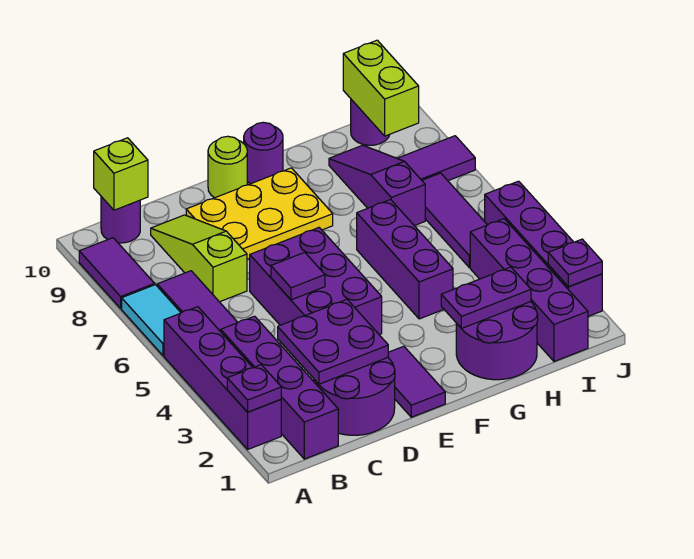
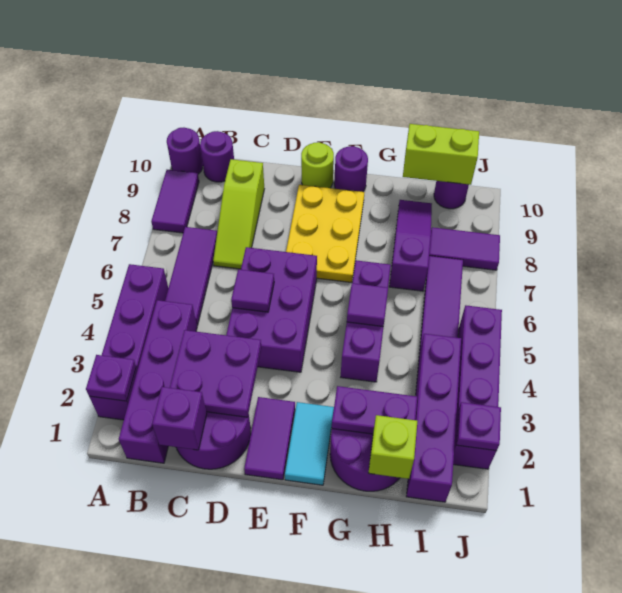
cyan tile A6:A7 level 1 -> cyan tile F1:F2 level 1
none -> purple round brick A10 level 1
lime brick B10 level 2 -> lime brick H1 level 2
none -> purple brick C1 level 2
lime slope C7:C9 level 1 top 7 -> lime slope C7:C9 level 1 top 9
yellow plate D8:F9 level 1 -> yellow plate E7:F9 level 1
none -> purple tile G5 level 2
lime brick I9:I10 level 2 -> lime brick H10:I10 level 2

